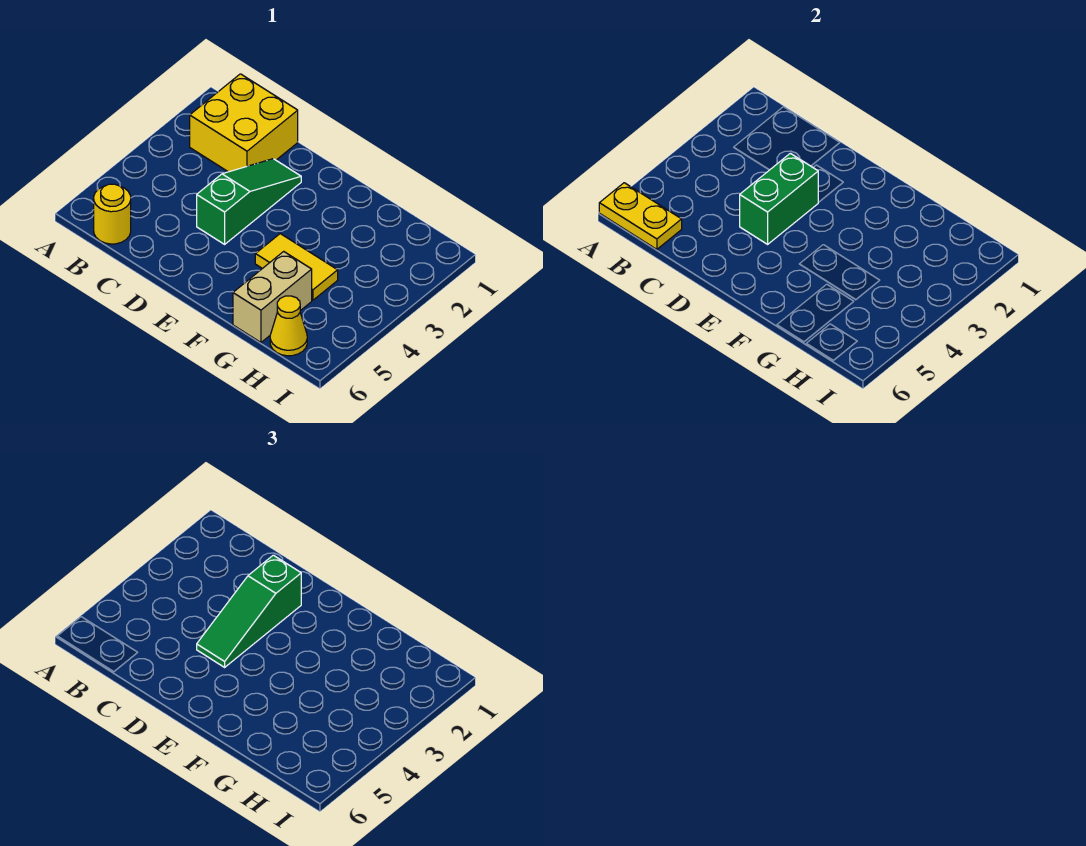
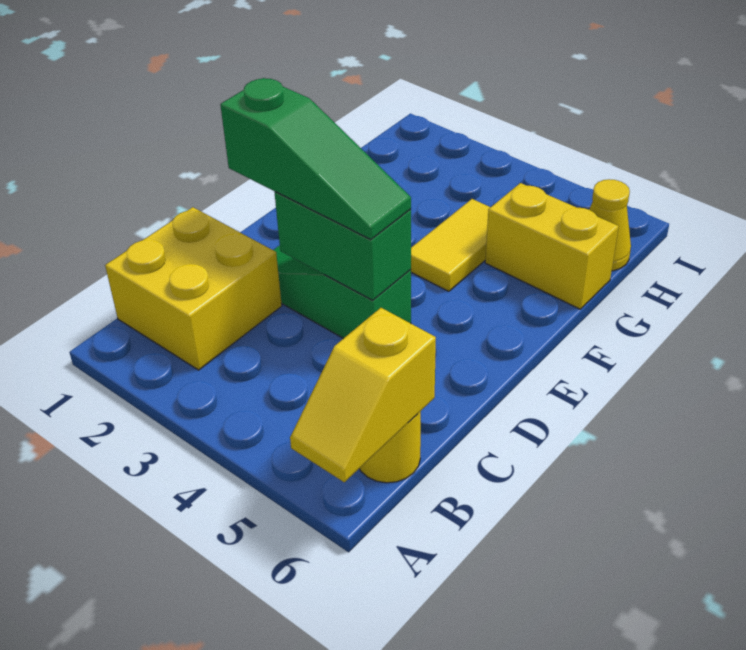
yellow plate A6:B6 level 2 -> yellow slope A6:B6 level 2 top B
tan brick G5:G6 level 1 -> yellow brick G5:G6 level 1

